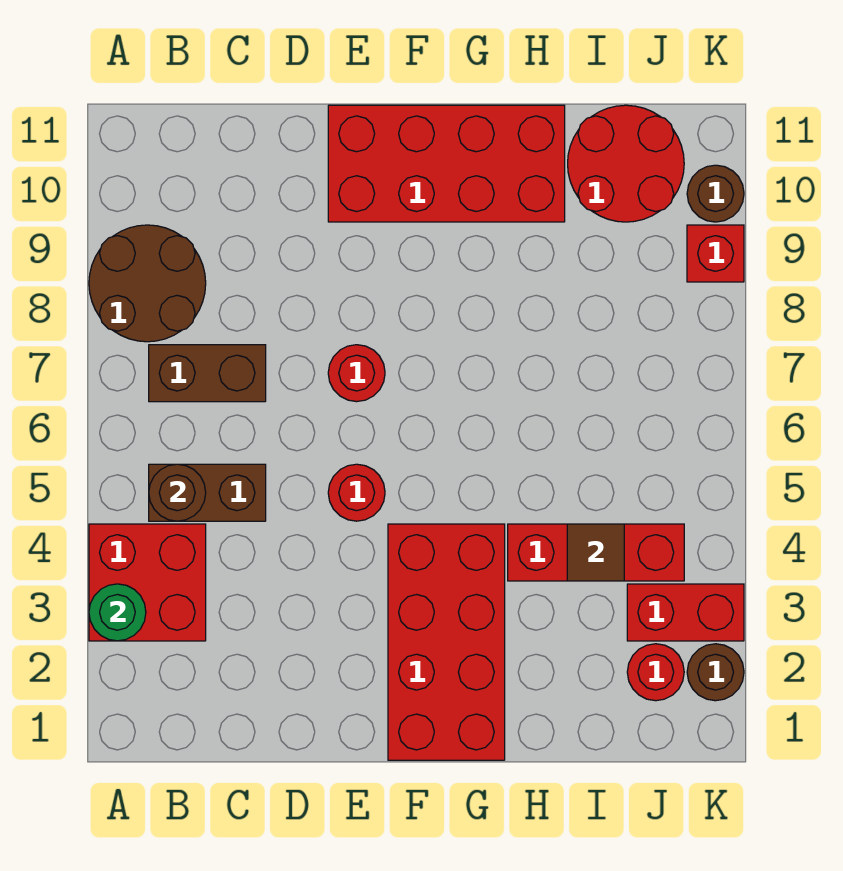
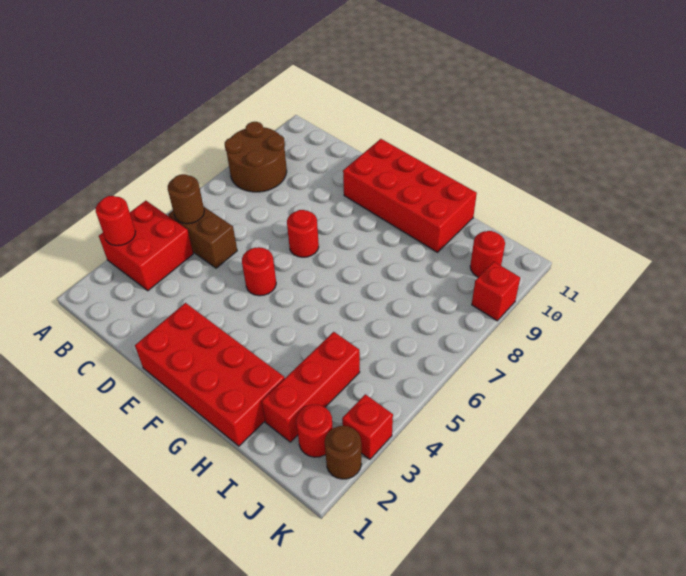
green round brick A3 level 2 -> red round brick A3 level 2
brown brick B7:C7 level 1 -> none
red brick F1:G4 level 1 -> red brick E1:H2 level 1
red brick H4:J4 level 1 -> red brick I2:I4 level 1
brown tile I4 level 2 -> none
red round brick I10:J11 level 1 -> red round brick J10 level 1
red brick J3:K3 level 1 -> red brick K3 level 1
brown round brick K10 level 1 -> none

